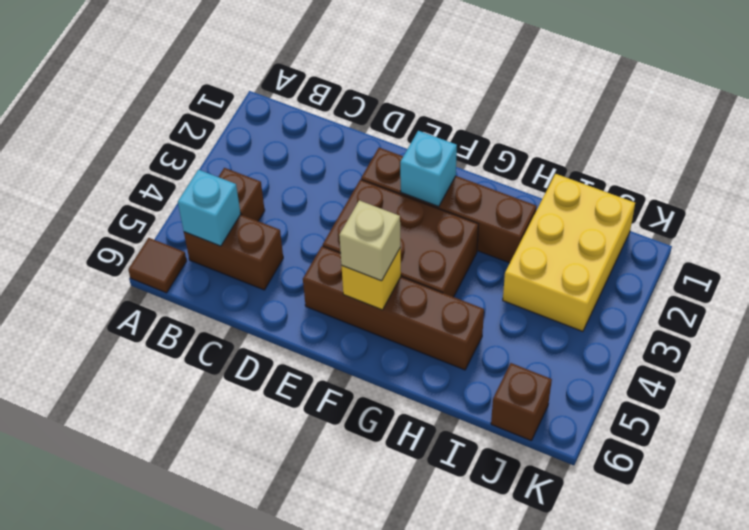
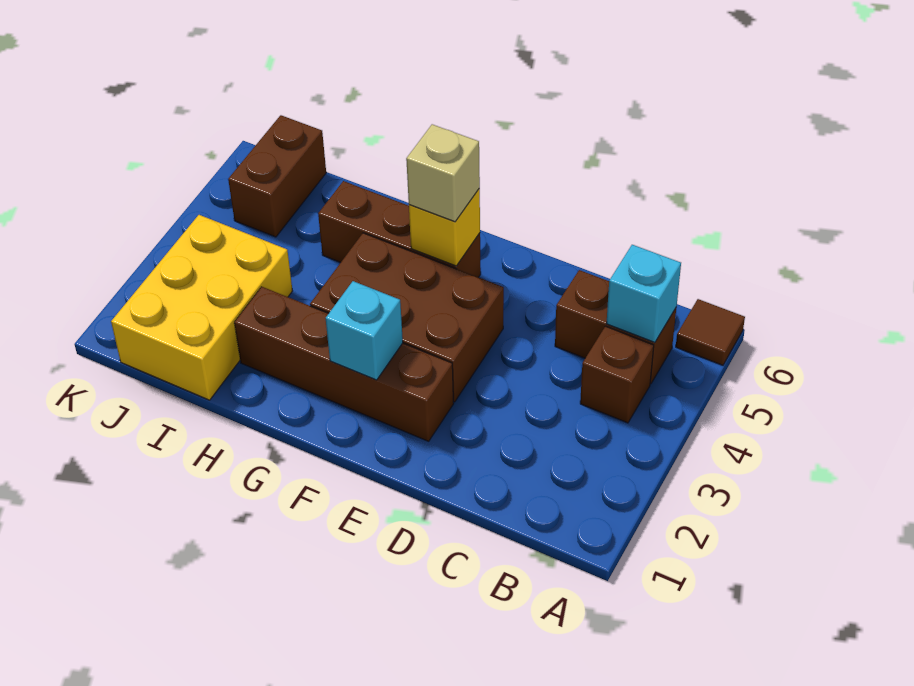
brown brick E5:H5 level 1 -> brown brick F5:H5 level 1
brown brick J6 level 1 -> brown brick J5:J6 level 1

